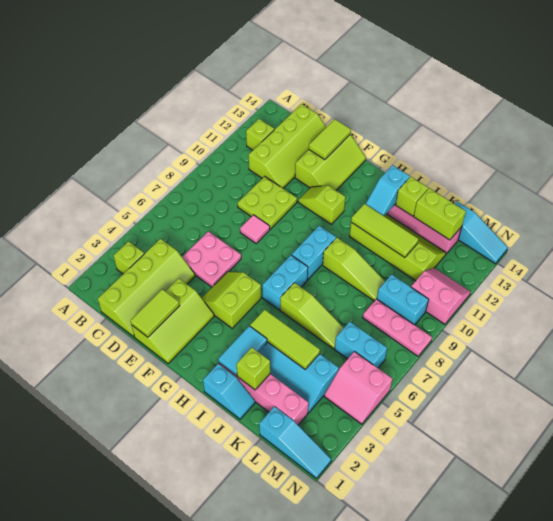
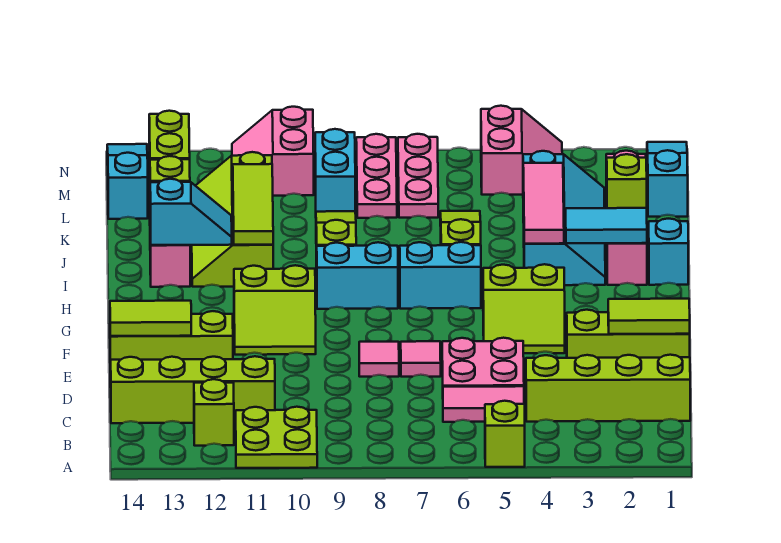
lime brick B3 level 1 -> lime brick A5 level 1
none -> pink tile C5:C6 level 1
lime plate D9:E10 level 1 -> lime plate A10:B11 level 1
none -> pink tile E7 level 1
lime slope F11:G11 level 1 top G -> lime slope F10:G11 level 1 top G
lime tile I4:K4 level 2 -> pink tile I4:K4 level 2
cyan brick L6:M6 level 1 -> none
none -> pink plate L7:N7 level 1

